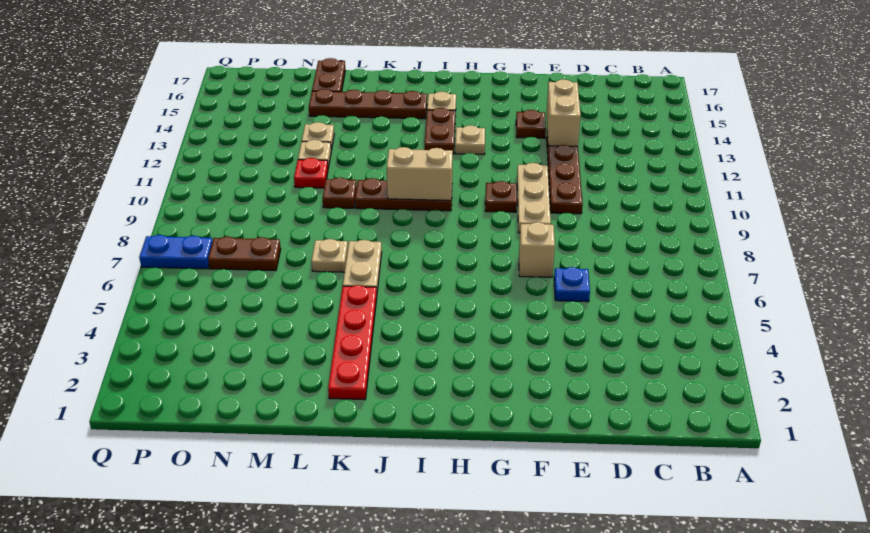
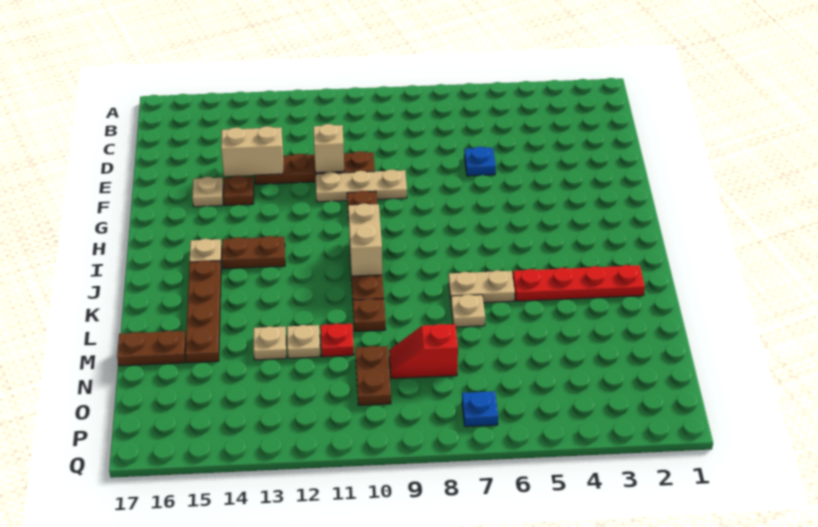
tan brick F7 level 1 -> tan brick E11 level 2
tan plate H13 level 1 -> tan plate F15 level 1
brown plate N7:O7 level 1 -> brown plate N10:O10 level 1
none -> red slope N8:N9 level 1 top 8
blue plate P7:Q7 level 1 -> blue plate P7 level 1

